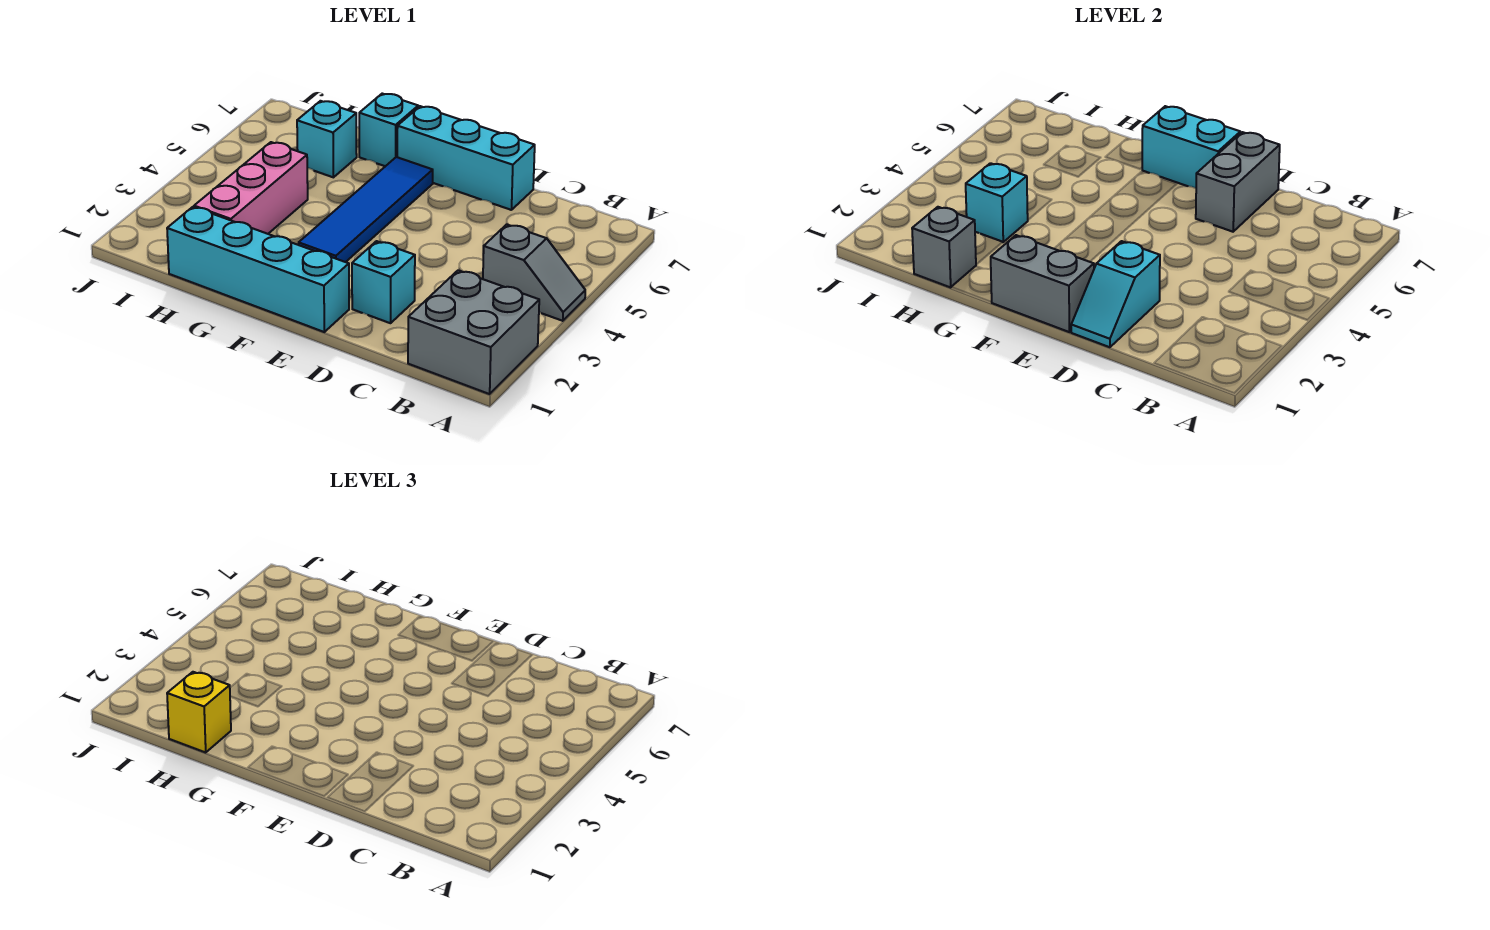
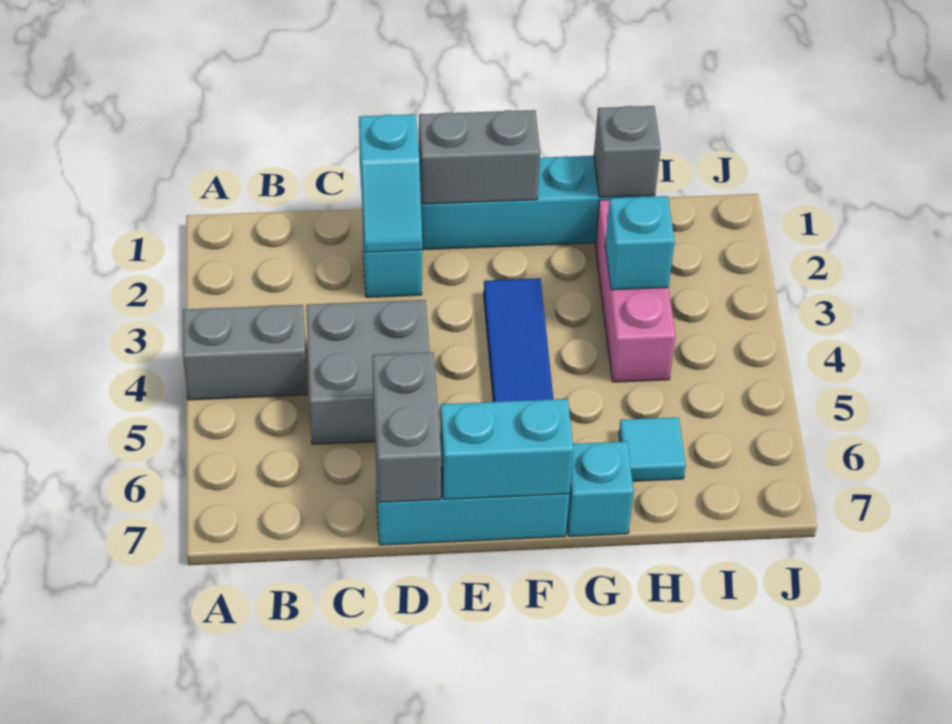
grey brick A1:B2 level 1 -> grey brick C4:D5 level 1
grey slope A4:B4 level 1 top B -> grey brick A4:B4 level 1
cyan slope D1:D2 level 2 top 2 -> cyan slope D1:D2 level 2 top 1
yellow brick H1 level 3 -> none
cyan brick H6 level 1 -> cyan tile H6 level 1

